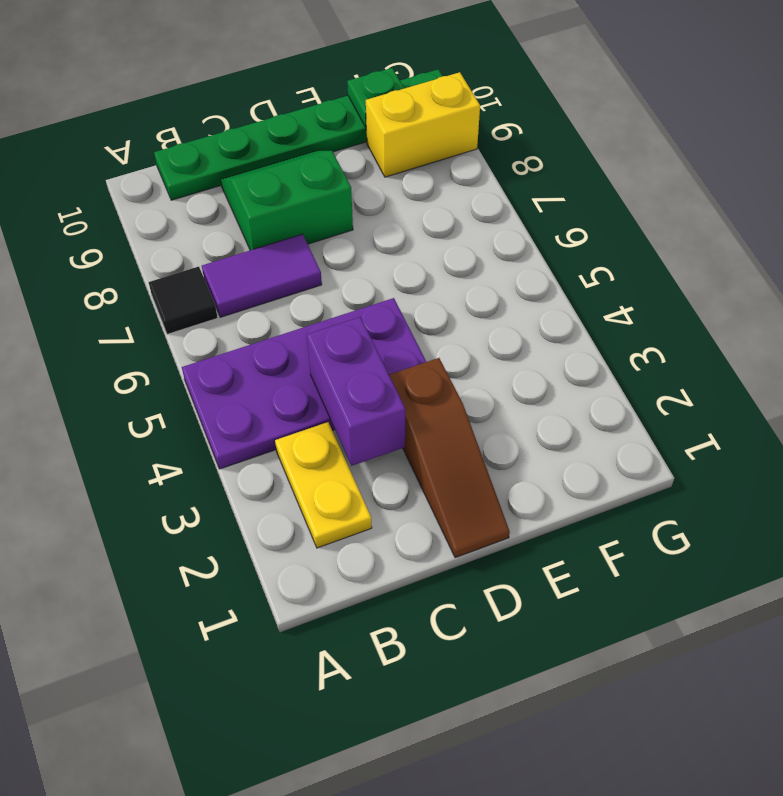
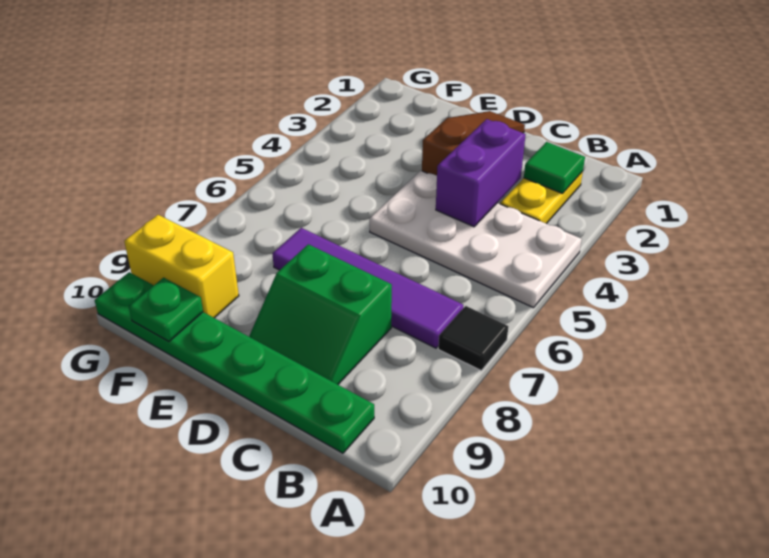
purple plate A4:D5 level 1 -> white plate A4:D5 level 1
none -> green tile B2 level 2
purple tile B7:C7 level 1 -> purple tile B7:E7 level 1

